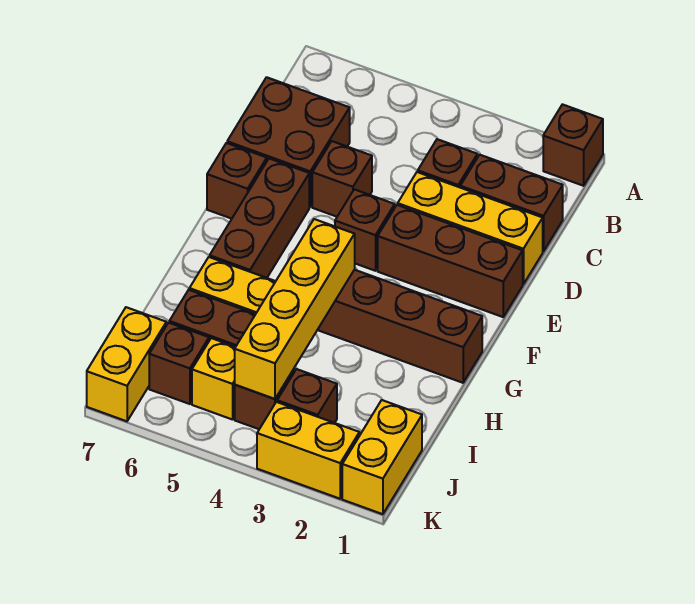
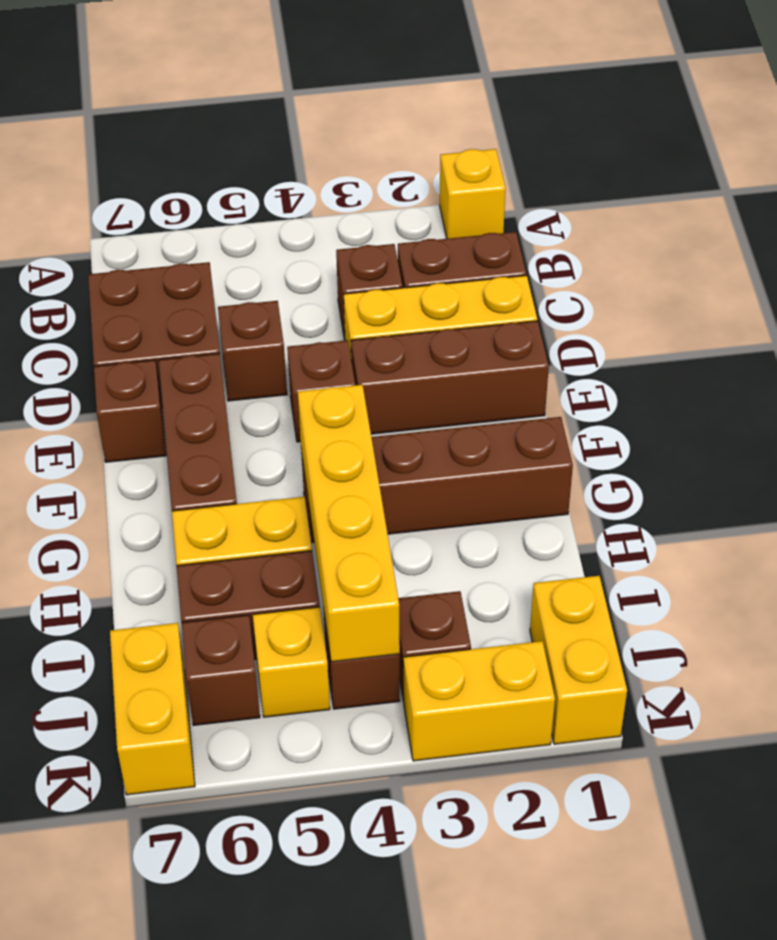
brown brick A1 level 1 -> yellow brick A1 level 1

